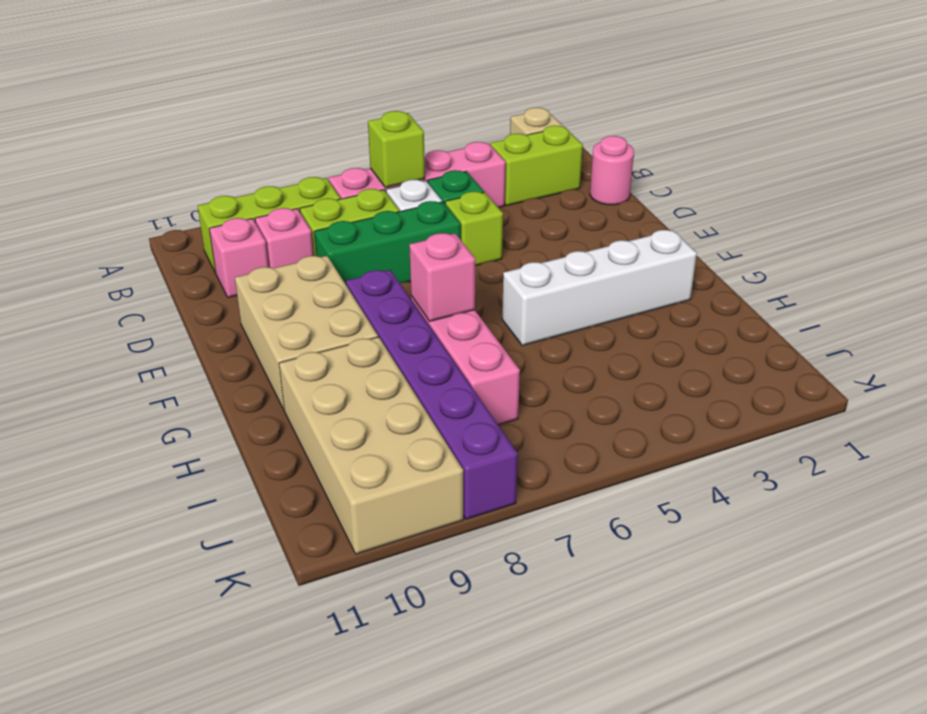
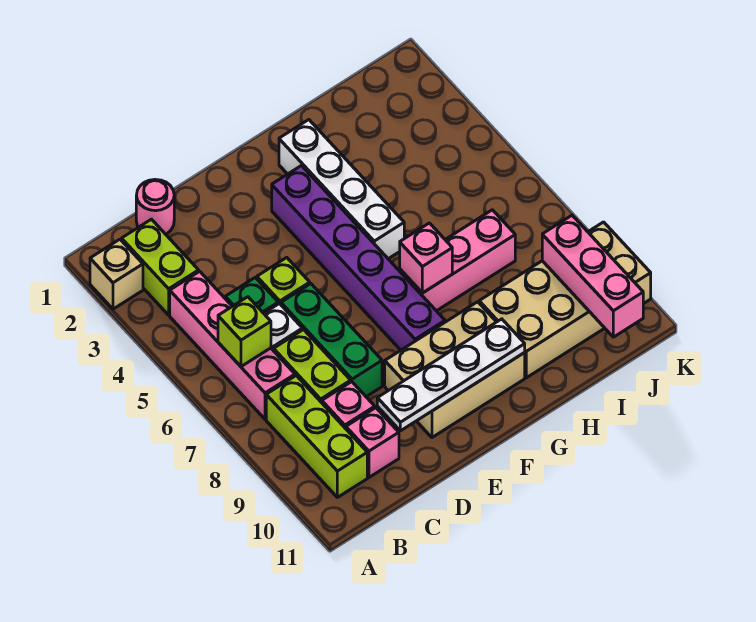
none -> white plate D10:G10 level 2
purple brick F8:K8 level 1 -> purple brick F3:F8 level 1
none -> pink brick J9:J11 level 2

